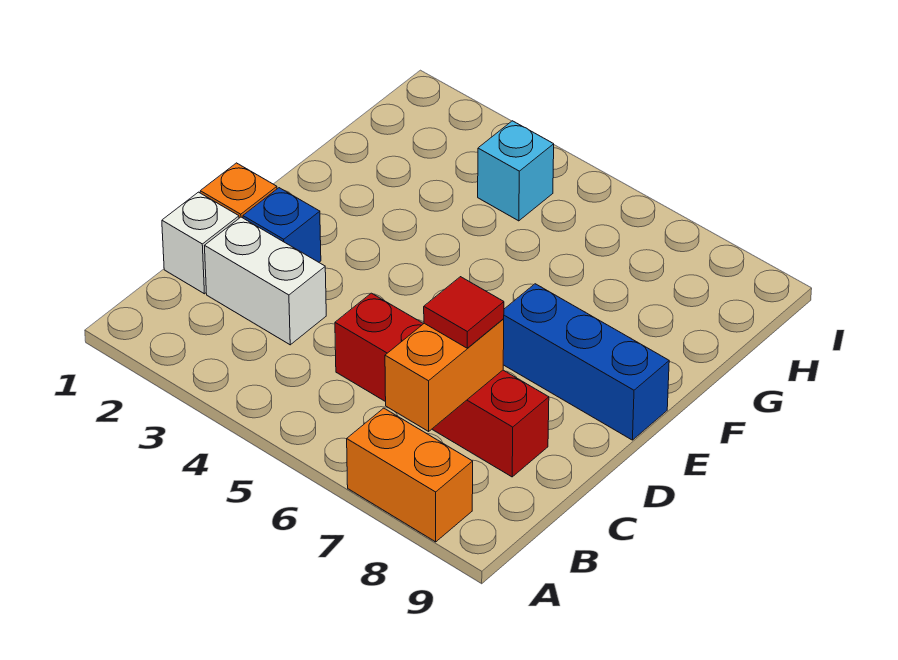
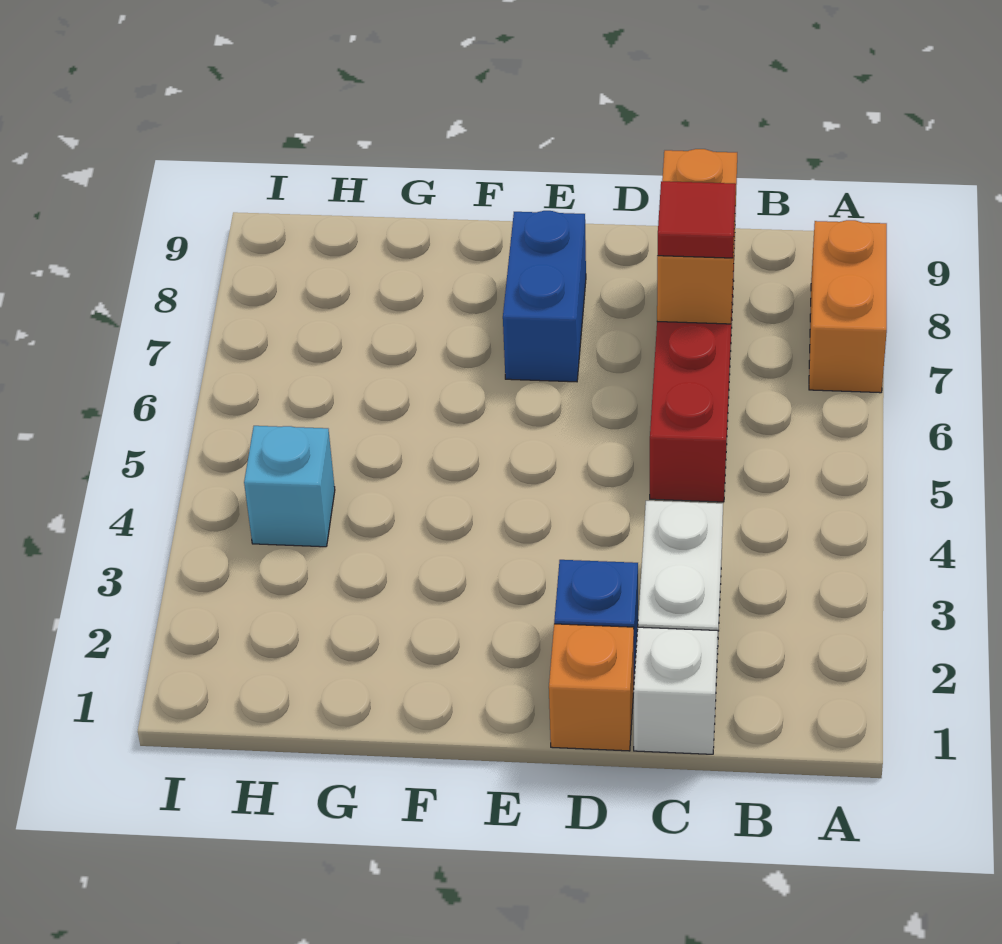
orange brick B7:C7 level 2 -> orange brick C7:C8 level 2
blue brick E7:E9 level 1 -> blue brick E7:E8 level 1

